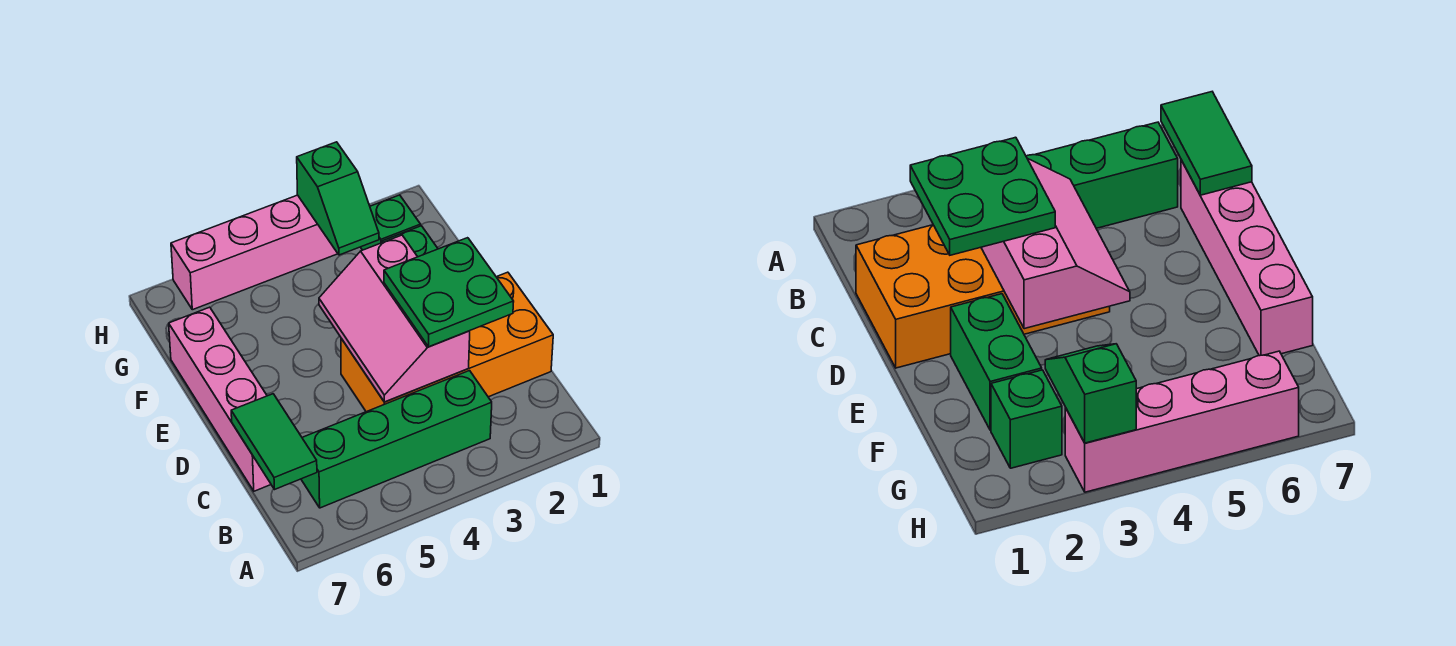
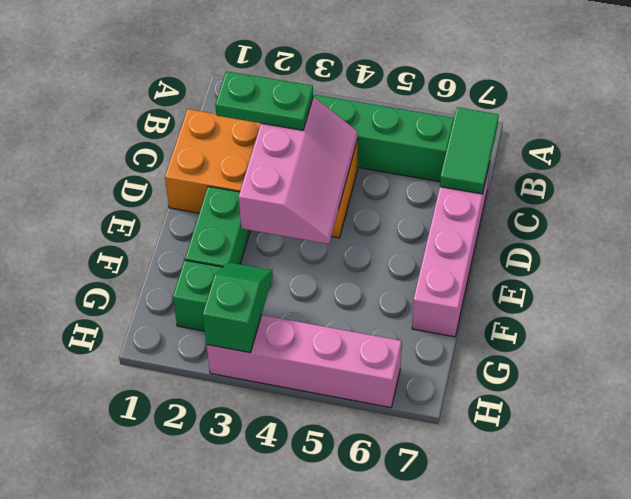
green plate C2:D3 level 3 -> green plate C2:C3 level 3

